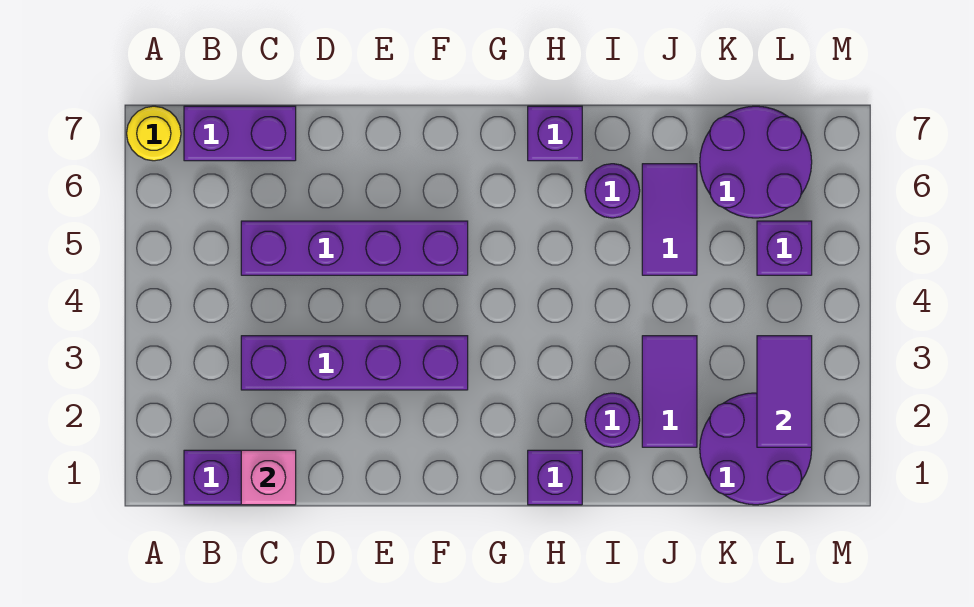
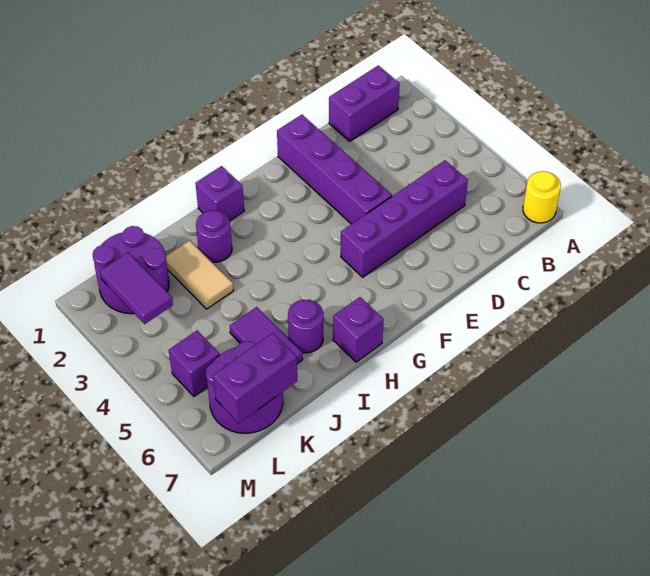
purple brick B7:C7 level 1 -> purple brick K7:L7 level 2
pink brick C1 level 2 -> none
purple brick C3:F3 level 1 -> purple brick E1:E4 level 1
purple tile J2:J3 level 1 -> tan tile J2:J3 level 1

